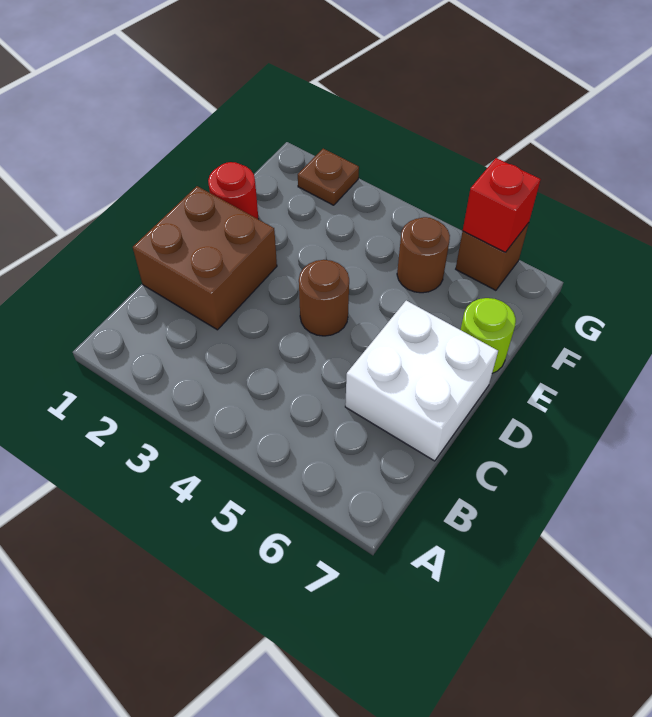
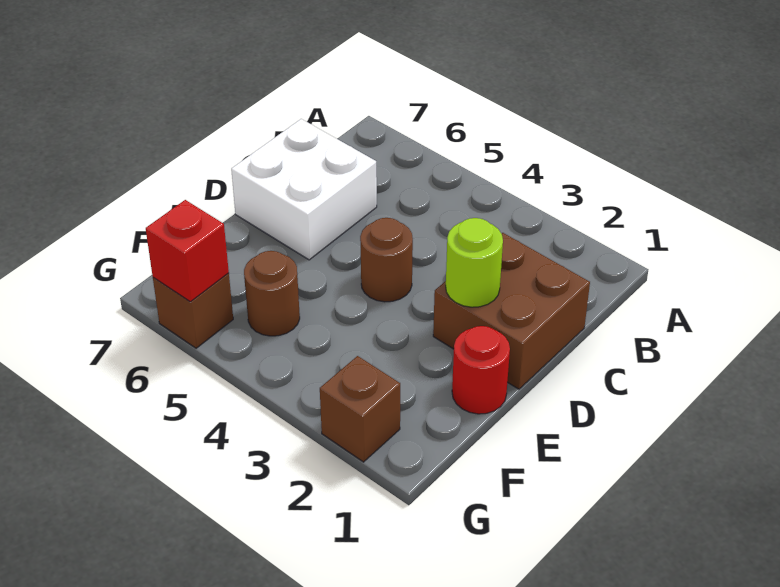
lime round brick E7 level 1 -> lime round brick D2 level 2
brown plate G2 level 1 -> brown brick G2 level 1

